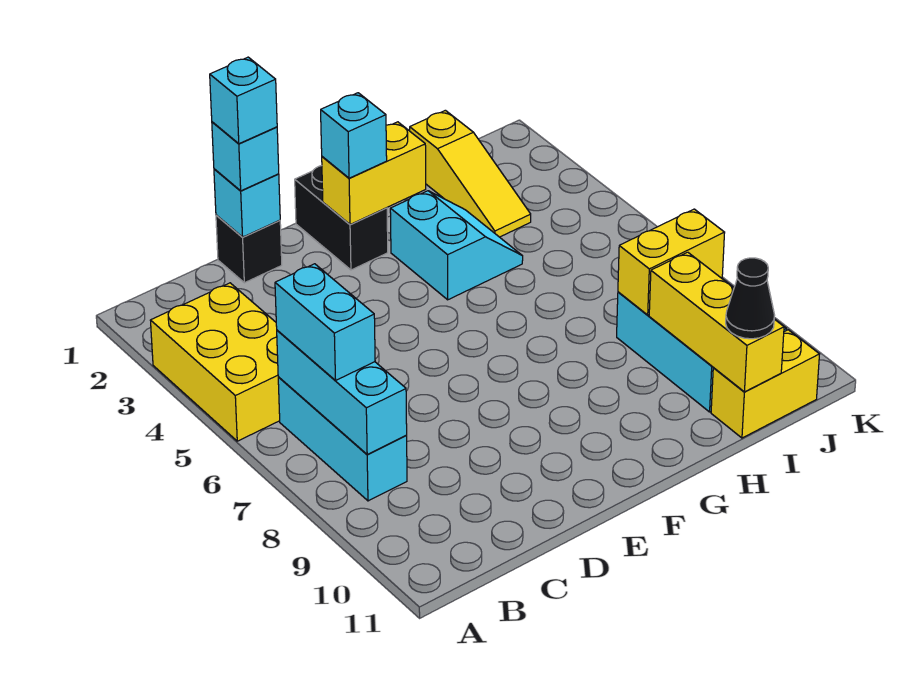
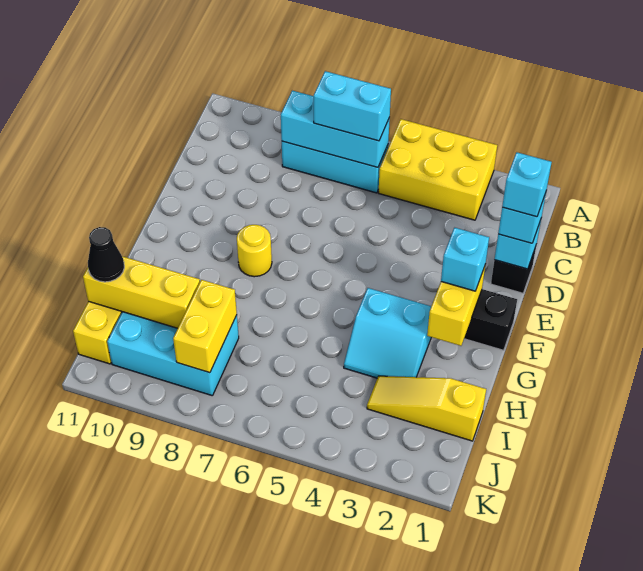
none -> yellow round brick F8 level 1

